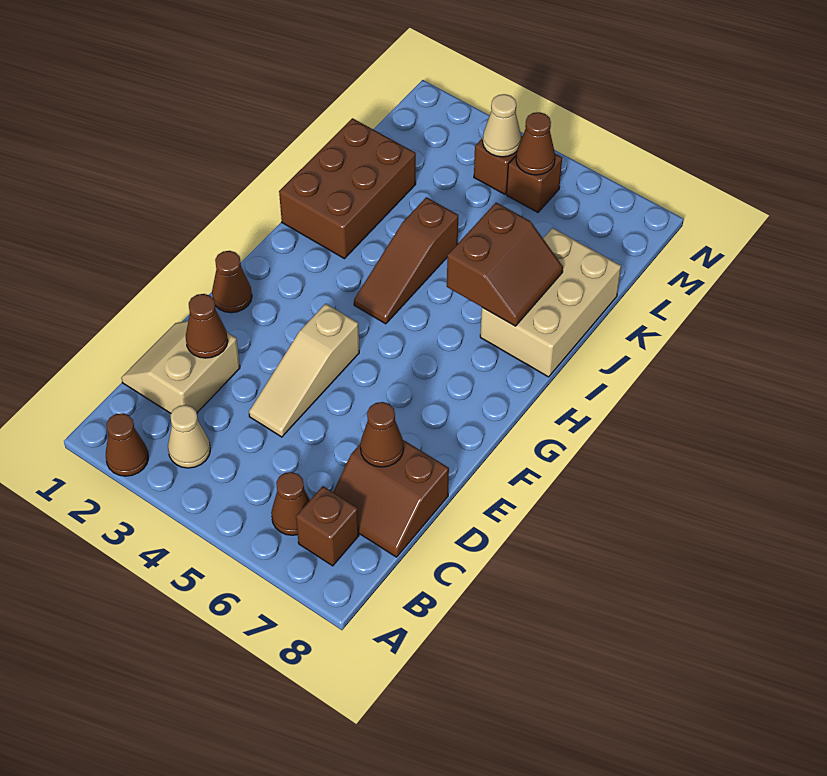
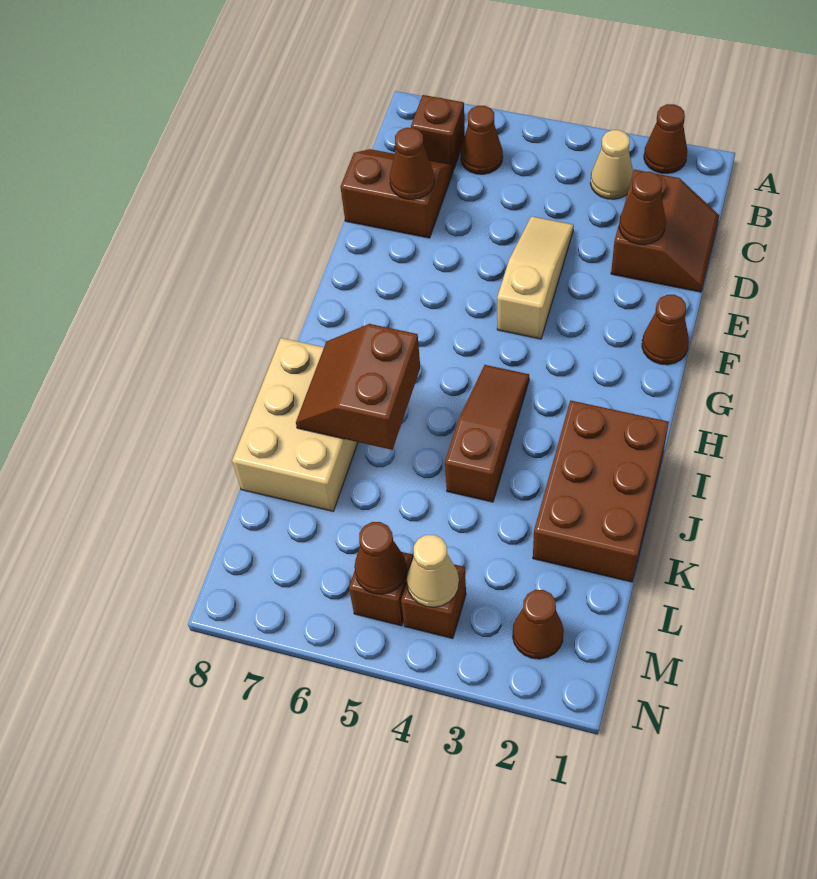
tan slope C1:D2 level 1 top 2 -> brown slope C1:D2 level 1 top 2
none -> brown cone M2 level 1

